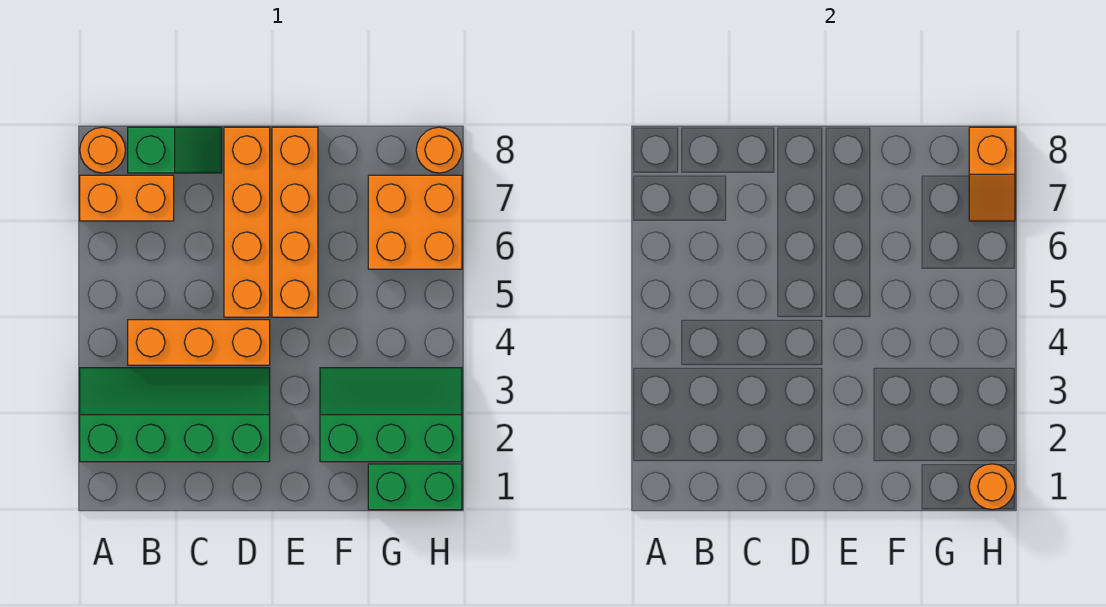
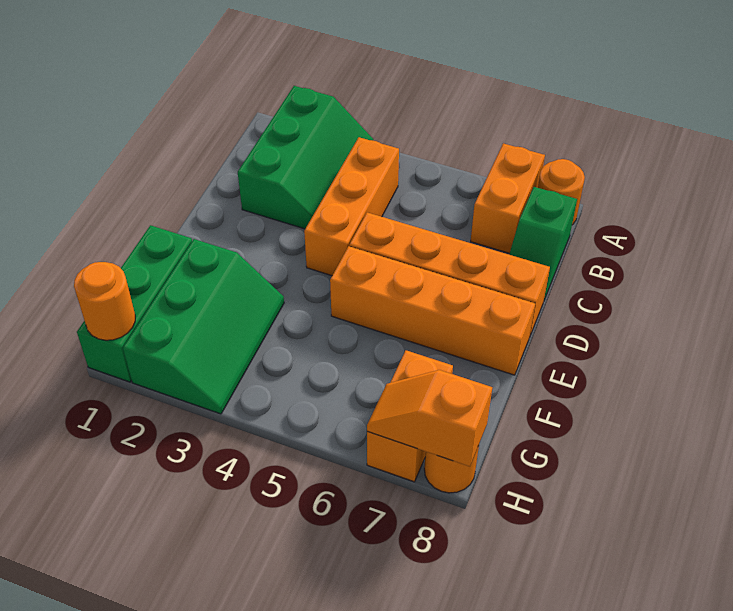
green slope A2:D3 level 1 top 2 -> green slope A2:C3 level 1 top 2
green brick G1:H1 level 1 -> green brick F1:H1 level 1
orange brick G6:H7 level 1 -> orange brick G7:H7 level 1

